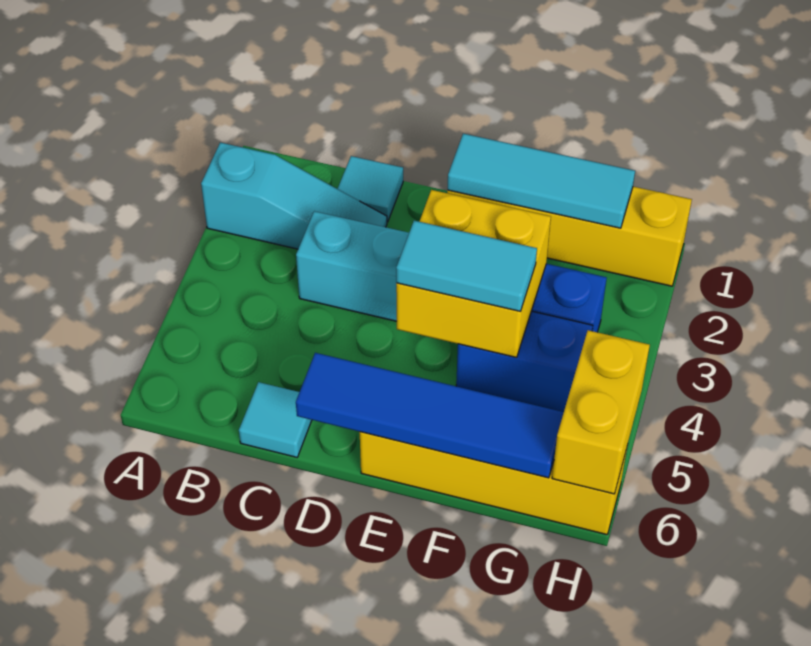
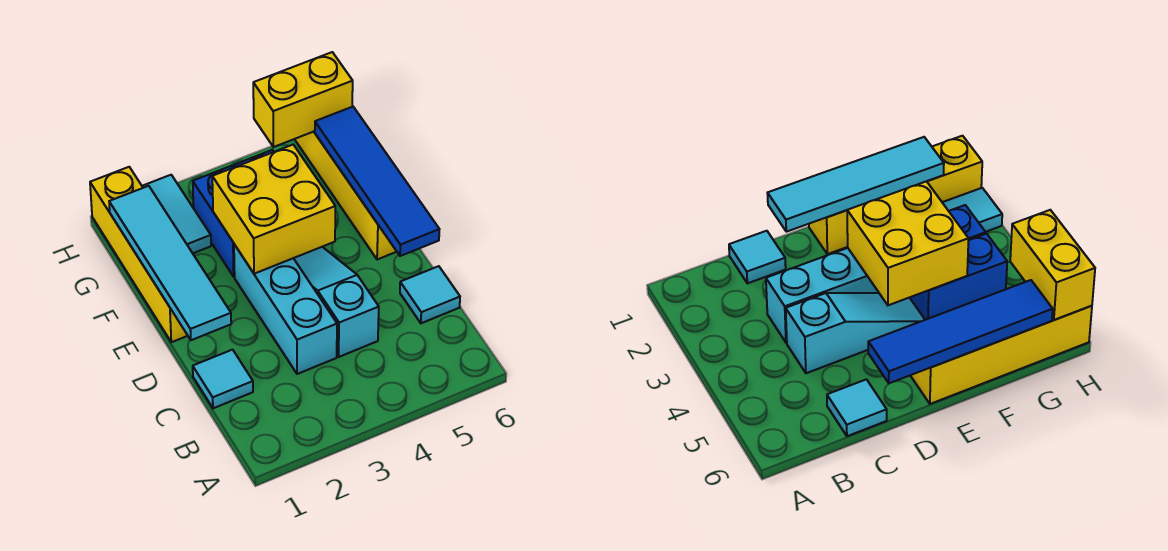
cyan slope A2:C2 level 1 top A -> cyan slope C4:E4 level 1 top C
cyan tile E1:G1 level 2 -> cyan tile D1:G1 level 2
cyan tile E4:F4 level 3 -> cyan tile G2:H2 level 1

